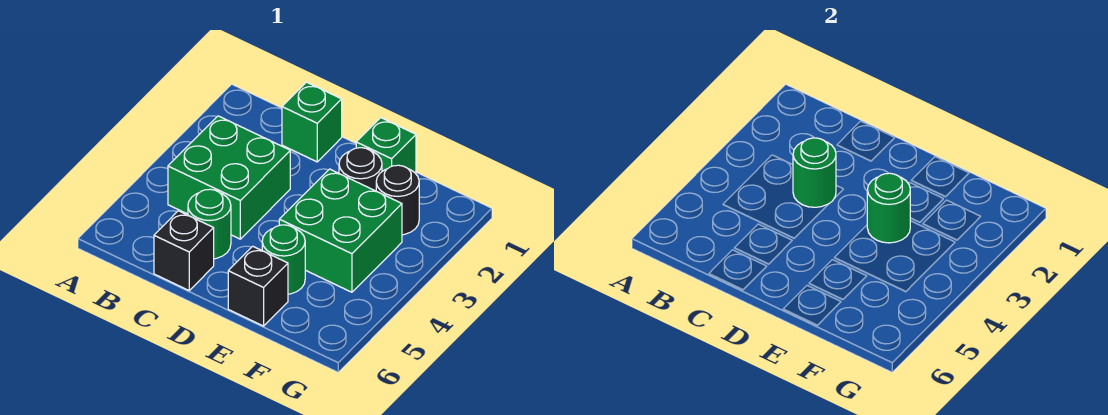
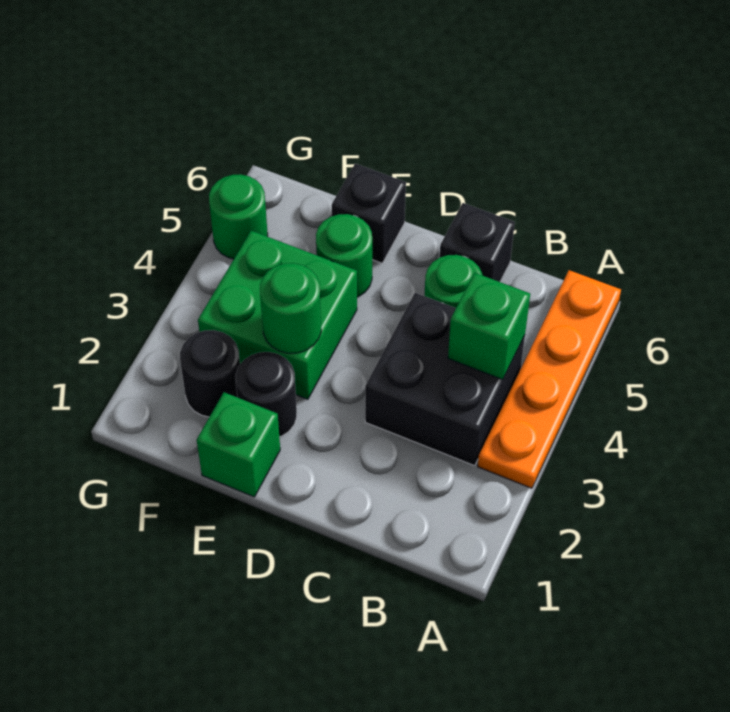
none -> orange plate A3:A6 level 1
green brick B3:C4 level 1 -> black brick B3:C4 level 1
green brick C1 level 1 -> green brick B4 level 2
green round brick C3 level 2 -> green round brick G5 level 1

